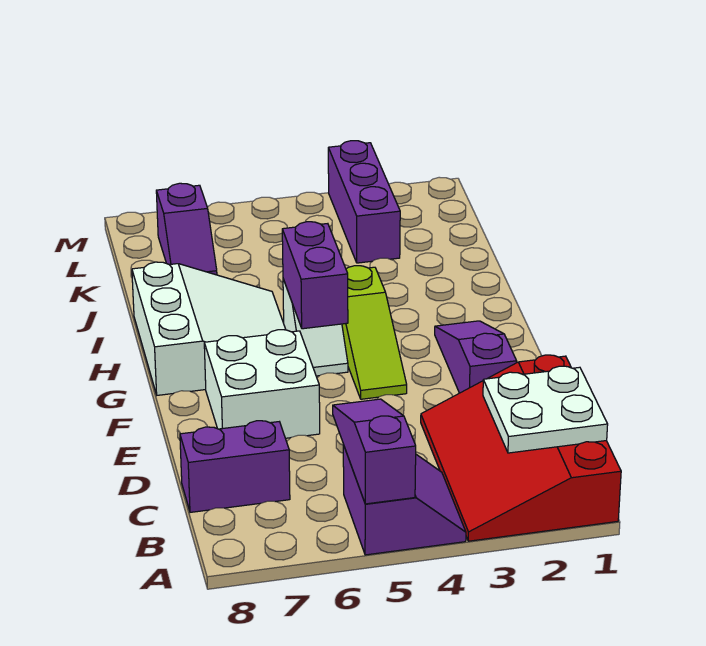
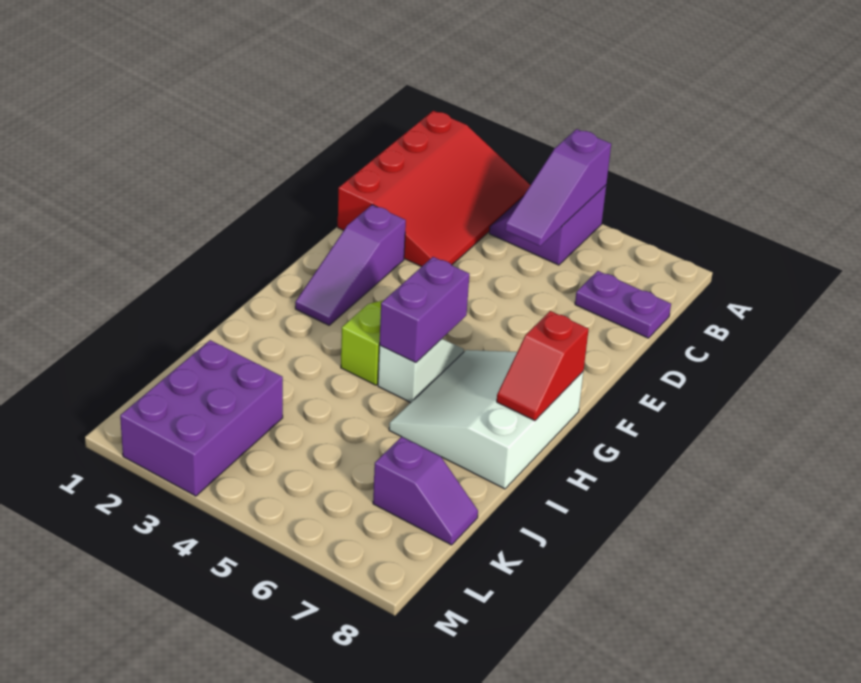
white plate B1:C2 level 2 -> none
purple brick C7:C8 level 1 -> purple plate C7:C8 level 1
white brick E6:F7 level 1 -> none
none -> red slope G8:H8 level 2 top G
purple brick K3:M3 level 1 -> purple brick K2:M3 level 1
purple slope K7:L7 level 1 top L -> purple slope K7:K8 level 1 top 7

